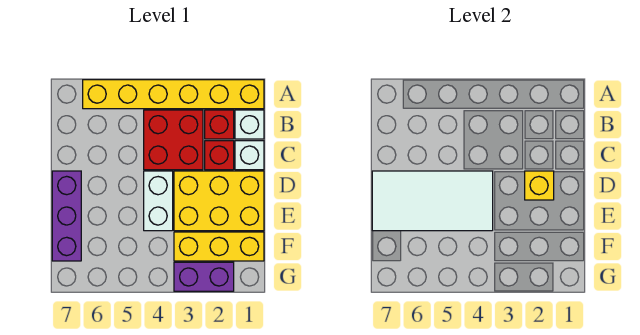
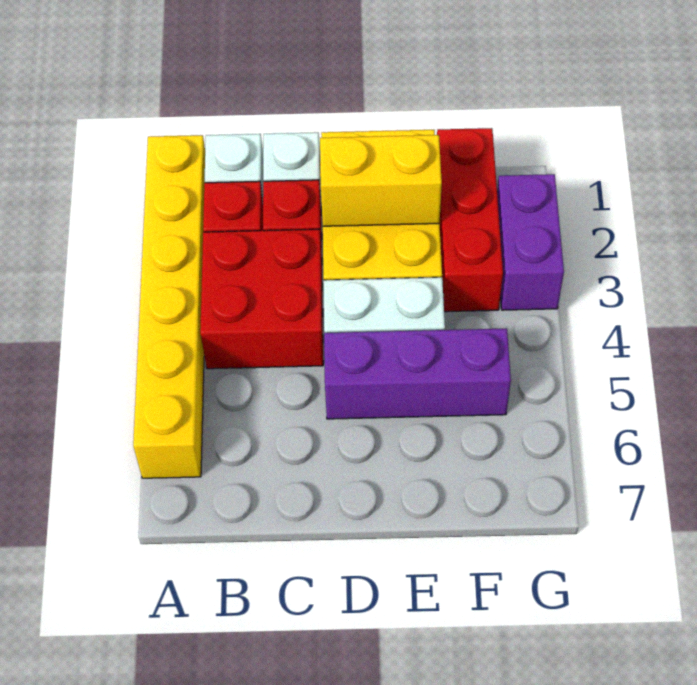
yellow brick D2 level 2 -> yellow brick D2:E2 level 2
white tile D4:E7 level 2 -> none
purple brick D7:F7 level 1 -> purple brick D5:F5 level 1
yellow brick F1:F3 level 1 -> red brick F1:F3 level 1

